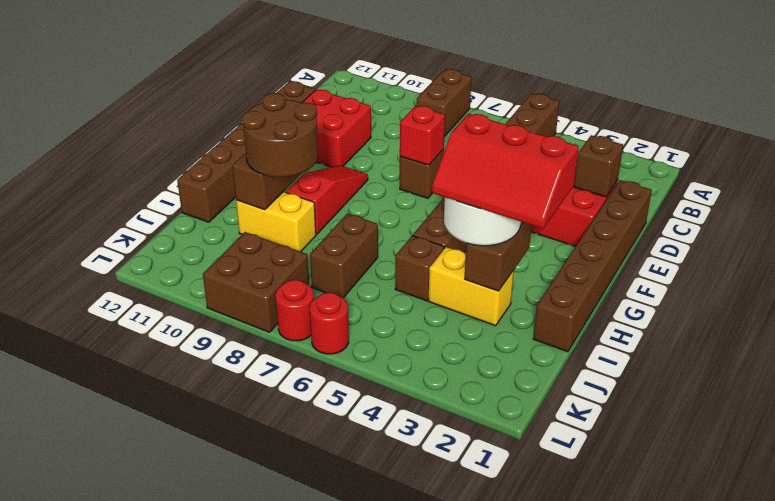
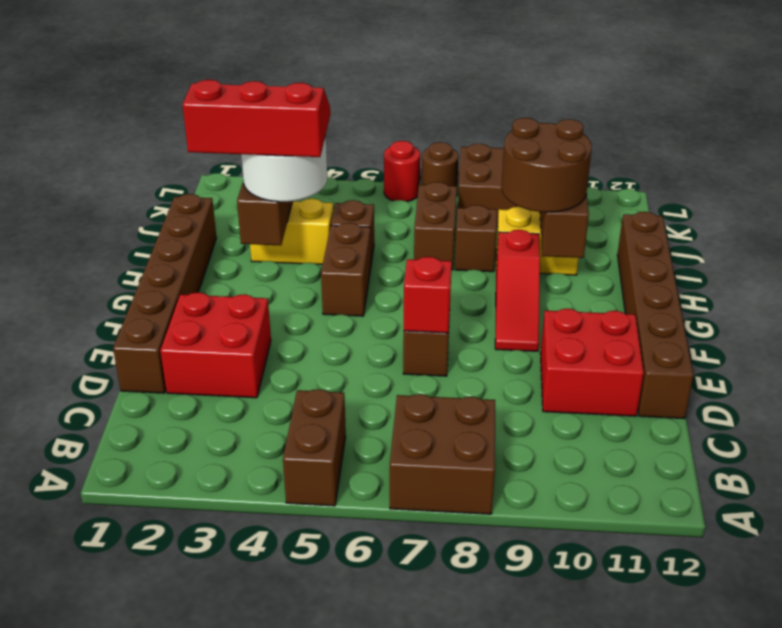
brown brick A8:B8 level 1 -> brown brick A7:B8 level 1
brown brick D2 level 2 -> brown brick I8 level 1
red round brick L7 level 1 -> brown round brick L7 level 1

